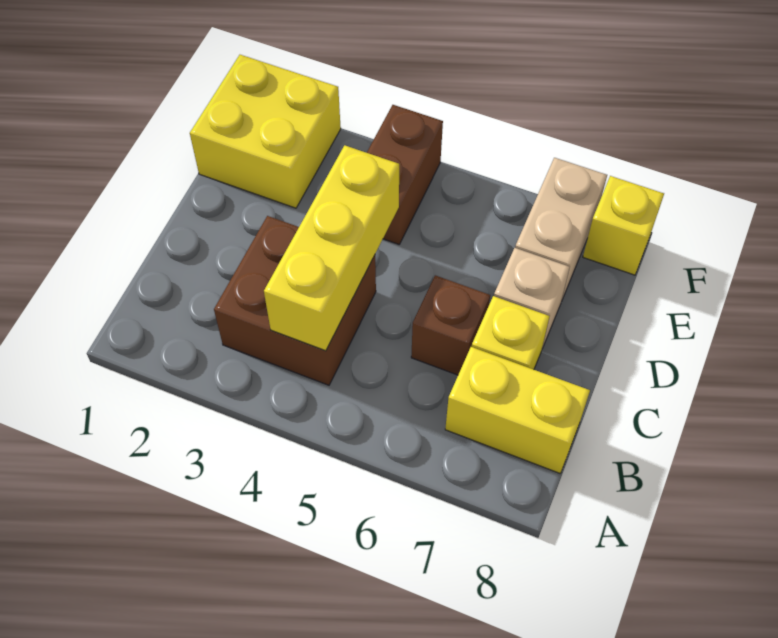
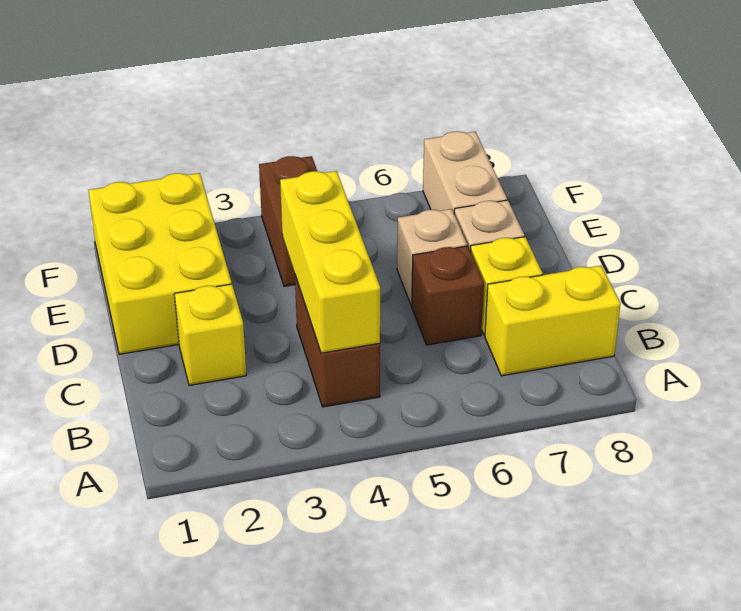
brown brick B3:C4 level 1 -> brown brick B4:C4 level 1
none -> tan brick D6 level 1
yellow brick E1:F2 level 1 -> yellow brick D1:F2 level 1
yellow brick F8 level 1 -> yellow brick C2 level 1

